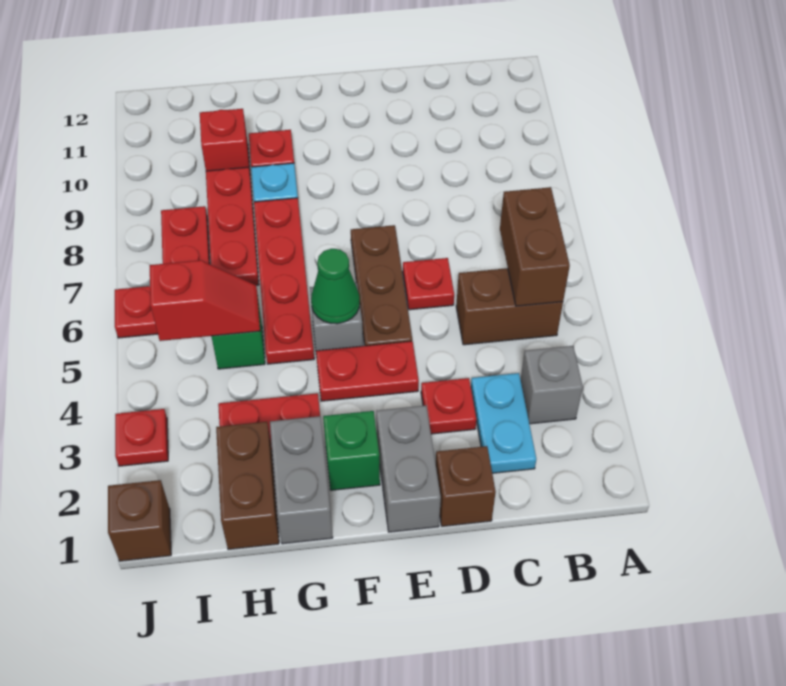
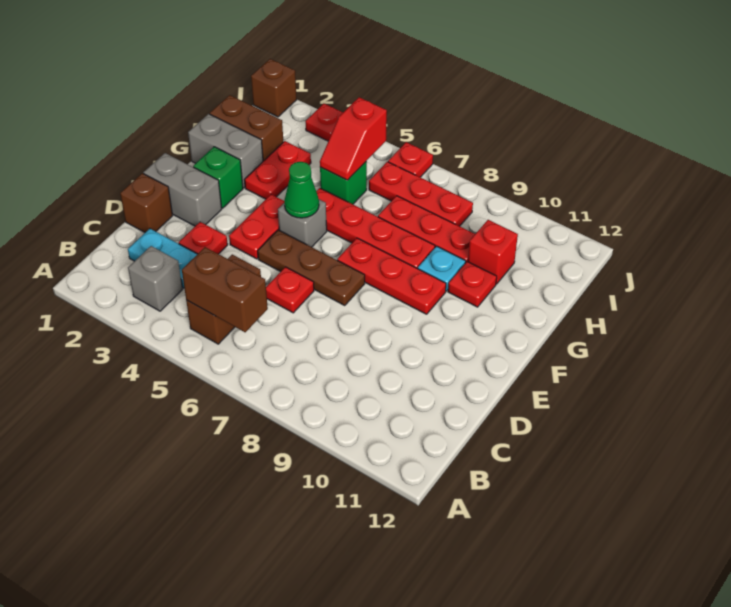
none -> red plate F7:F9 level 1

